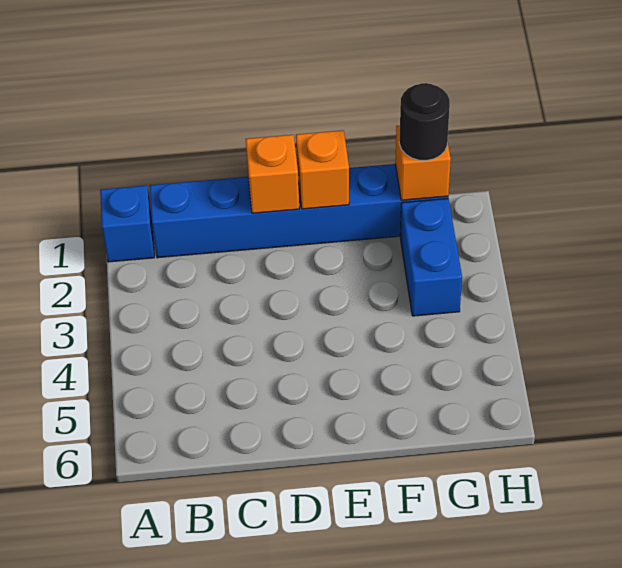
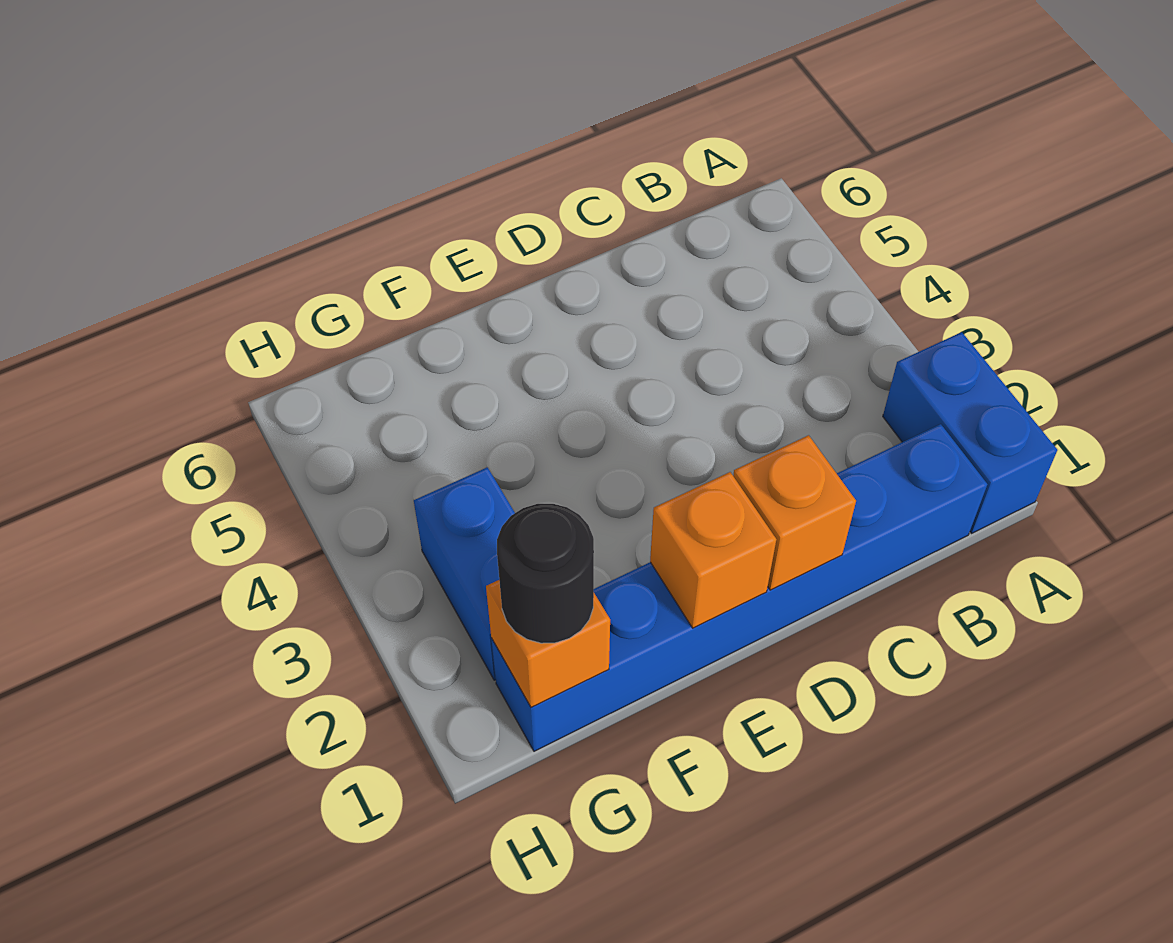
blue brick A1 level 1 -> blue brick A1:A2 level 1

